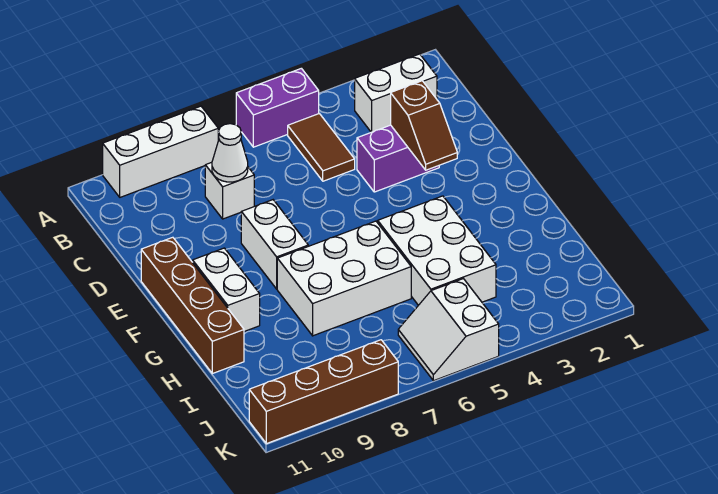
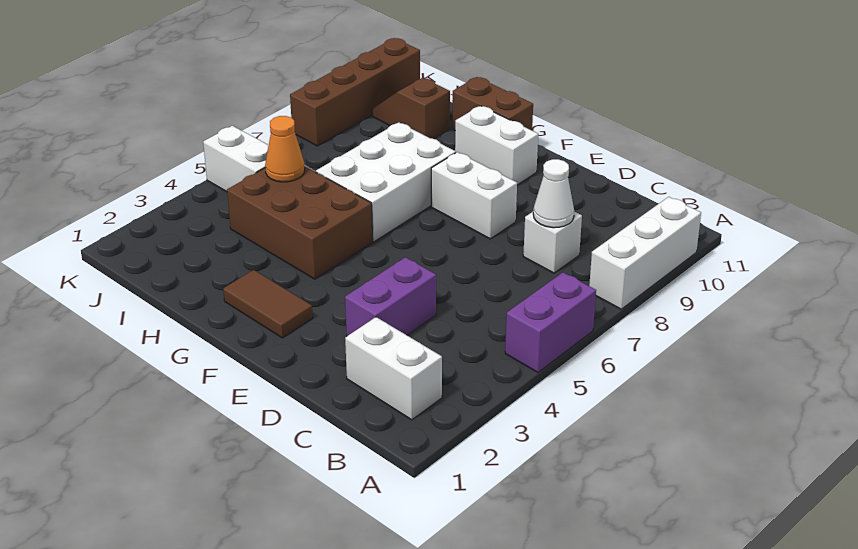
white brick B2:B3 level 1 -> white brick B2:C2 level 1
brown tile B5:C5 level 1 -> brown tile F2:G2 level 1
brown slope D3:E3 level 2 top D -> brown slope I10:J10 level 1 top I
brown brick E11:H11 level 1 -> brown brick G11:H11 level 1
white brick G4:I5 level 1 -> brown brick G4:I5 level 1
none -> orange cone I5 level 2

